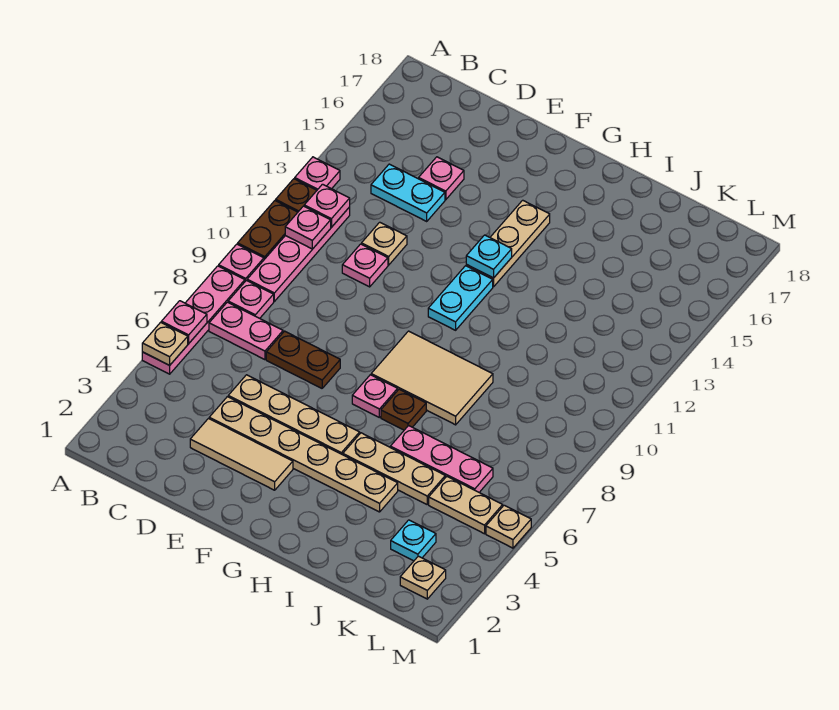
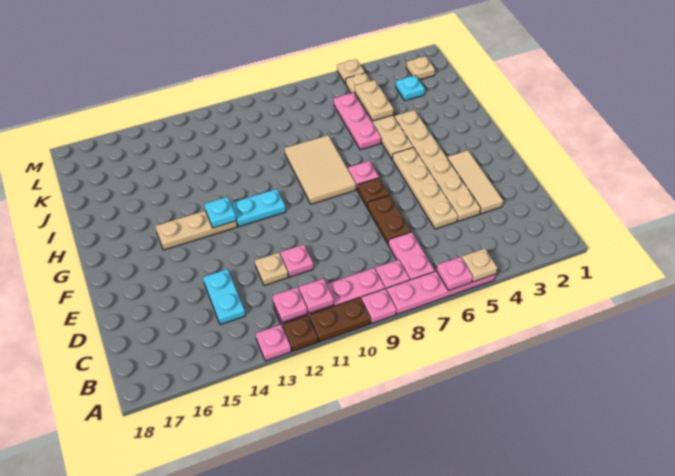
pink plate D15 level 1 -> none
brown plate H7 level 1 -> brown plate F7 level 1
none -> tan plate J5:K5 level 2

